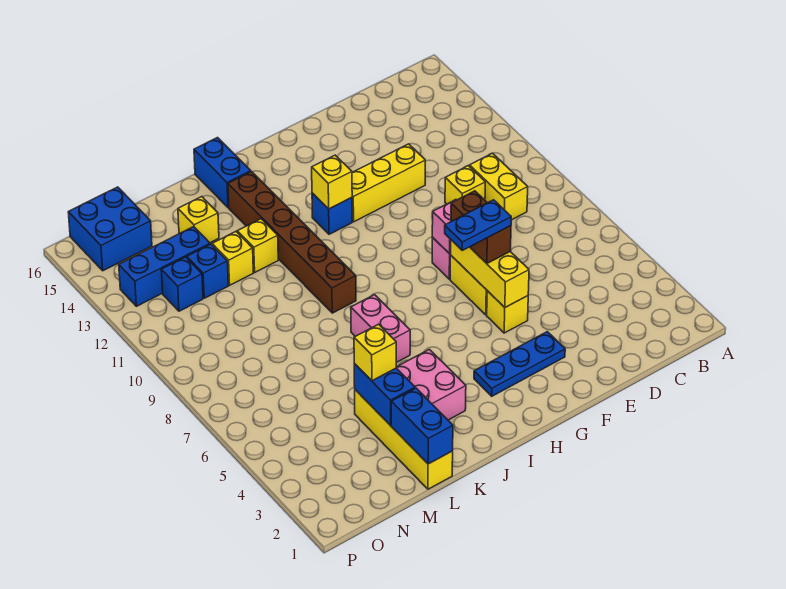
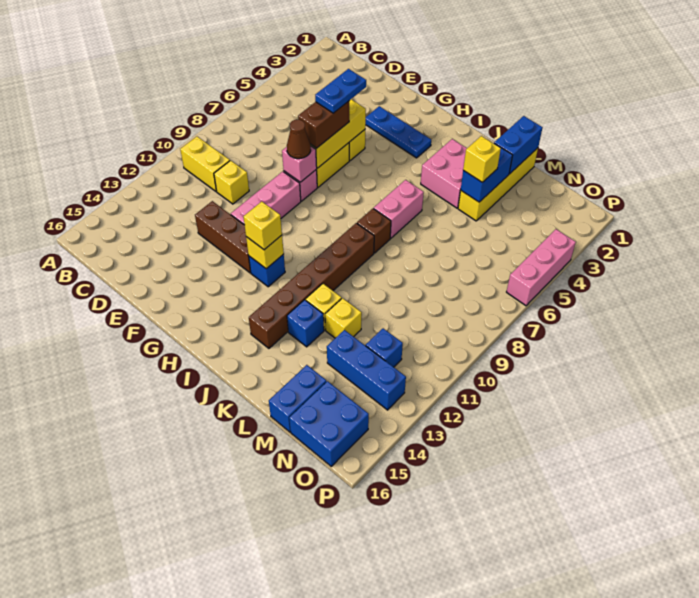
yellow brick C9:C10 level 1 -> yellow brick B10:C10 level 1
yellow brick E12:G12 level 1 -> brown brick E12:G12 level 1
blue plate F6:G6 level 4 -> blue plate F5:F6 level 4
none -> brown cone F8 level 3
none -> pink brick F9:F11 level 1
none -> brown brick J8 level 1
blue brick J15:J16 level 1 -> blue brick M15:M16 level 1
yellow brick L14 level 1 -> yellow brick H12 level 3
blue brick M12 level 1 -> blue brick K13 level 1
none -> pink brick P4:P6 level 1

